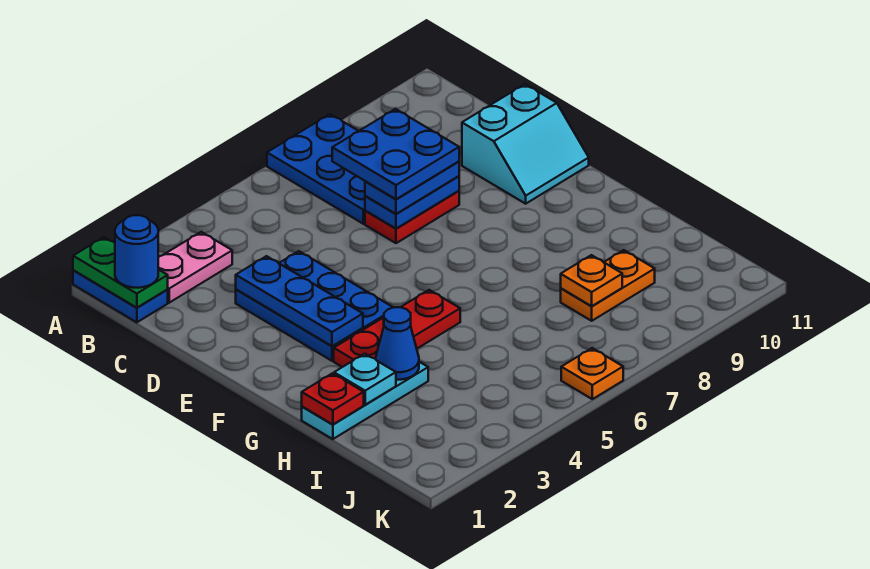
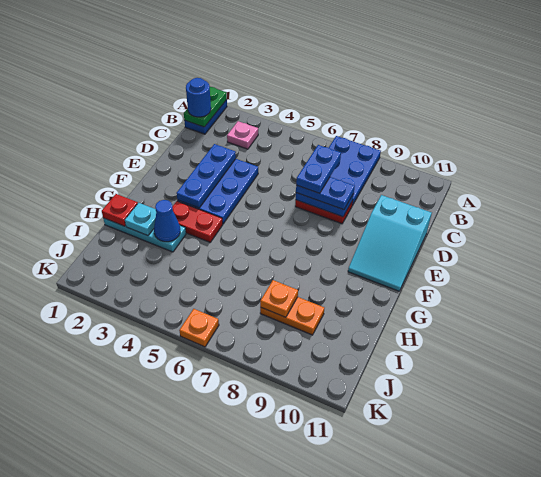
pink plate B2:B3 level 1 -> pink plate B3 level 1
blue plate C7:D8 level 4 -> blue plate C7:D7 level 4
cyan slope D10:E11 level 1 top D -> cyan slope D10:F11 level 1 top D
red plate G3:G5 level 1 -> red plate G3:G4 level 1

